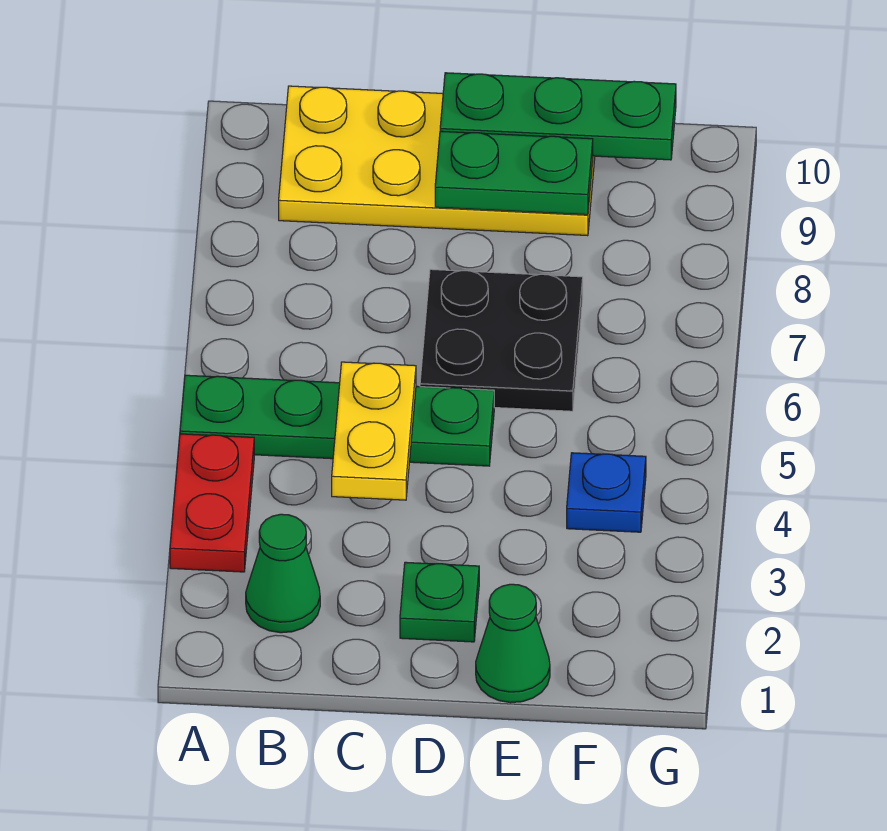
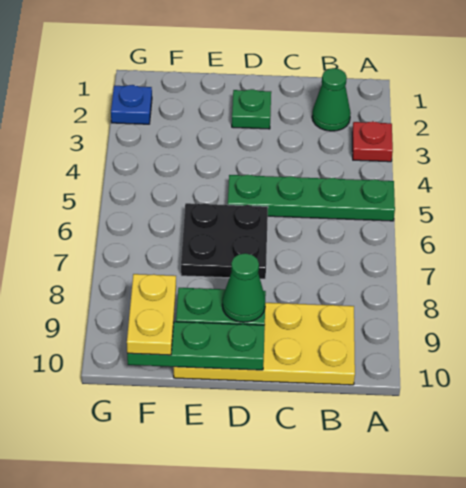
red plate A3:A4 level 1 -> red plate A3 level 1
yellow plate C4:C5 level 2 -> yellow plate F9:F10 level 3
green cone E1 level 1 -> green cone D9 level 3
blue plate F4 level 1 -> blue plate G2 level 1

